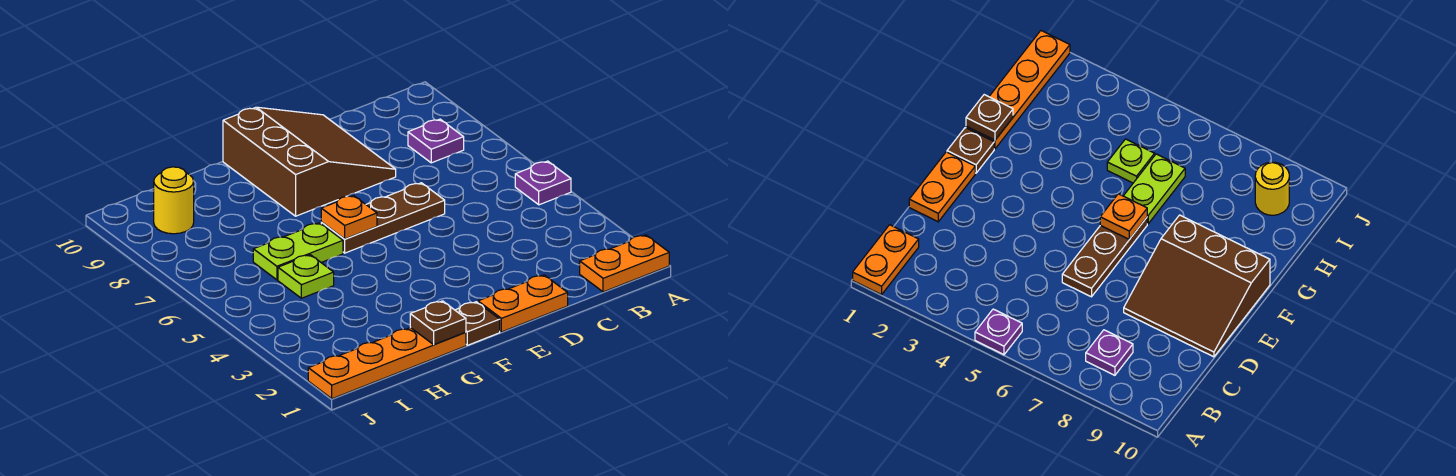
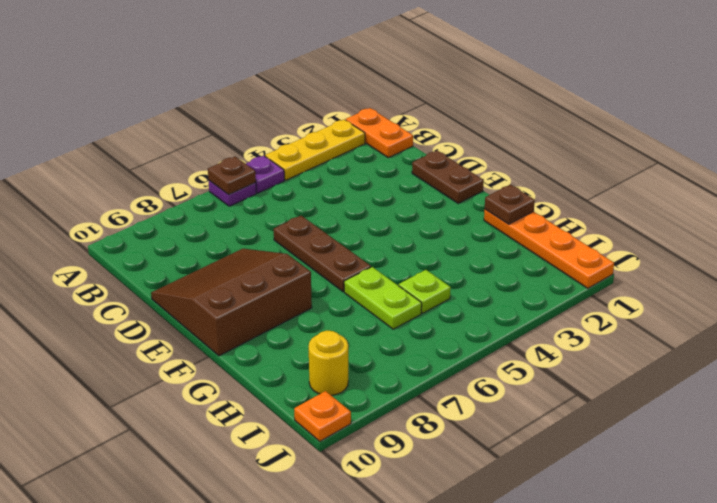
none -> yellow plate A2:A4 level 1
purple plate B8 level 1 -> purple plate A6 level 1
orange plate D1:E1 level 1 -> brown plate D1:E1 level 1
brown plate F1 level 1 -> brown plate A6 level 2
orange plate F6 level 2 -> orange plate J10 level 1

